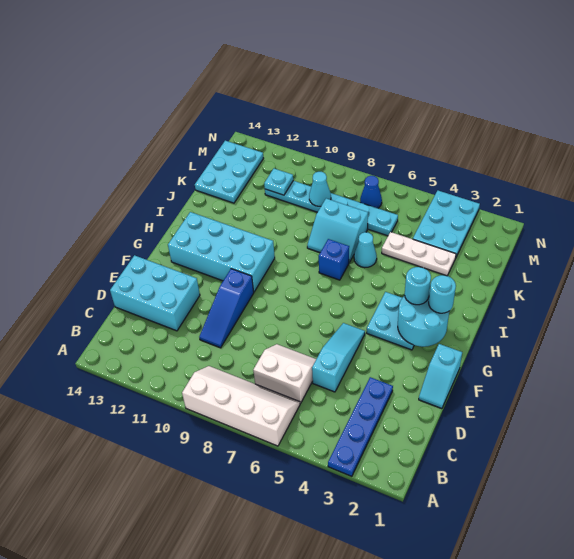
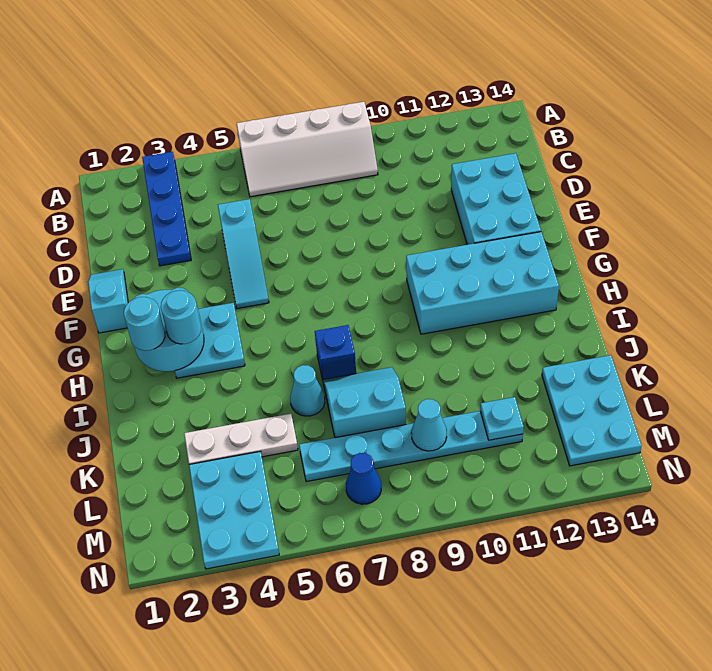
white slope C6:D7 level 1 top C -> none
blue slope D10:F10 level 1 top F -> none
cyan brick D12:E14 level 1 -> cyan brick D12:F13 level 1

